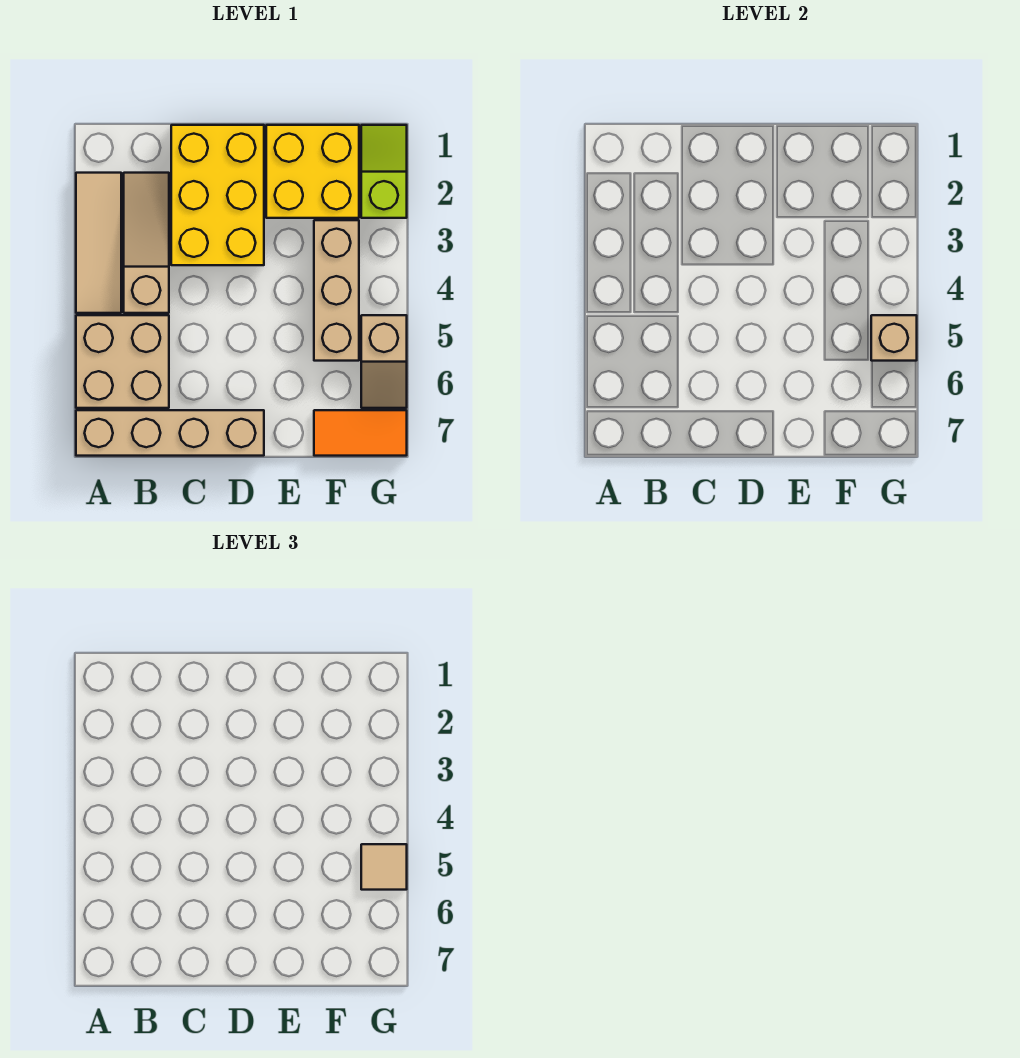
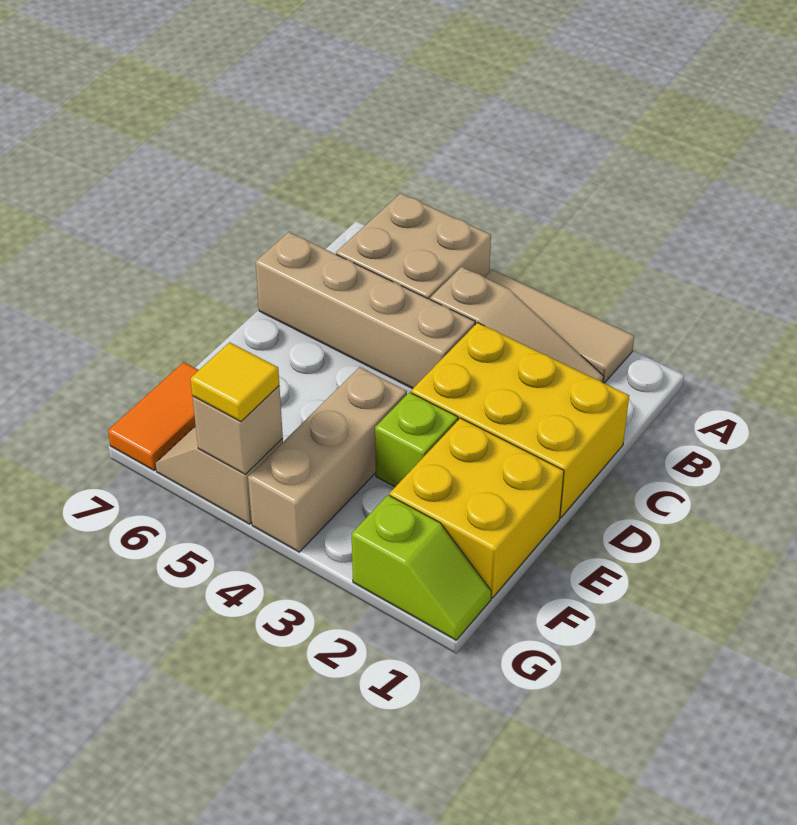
tan brick A7:D7 level 1 -> tan brick C4:C7 level 1
none -> lime brick E3 level 1
tan brick F3:F5 level 1 -> tan brick E4:G4 level 1
tan tile G5 level 3 -> yellow tile G5 level 3

